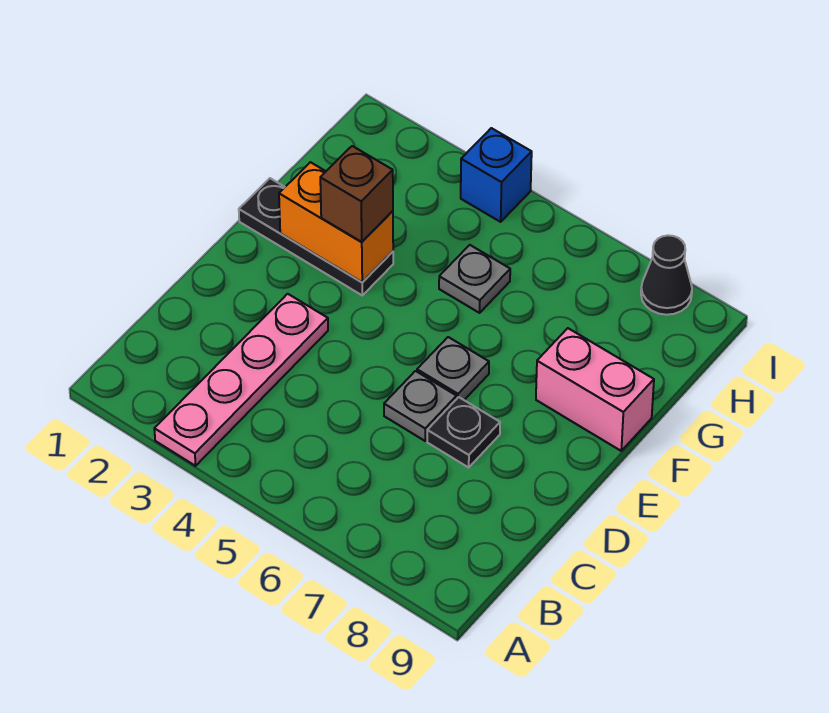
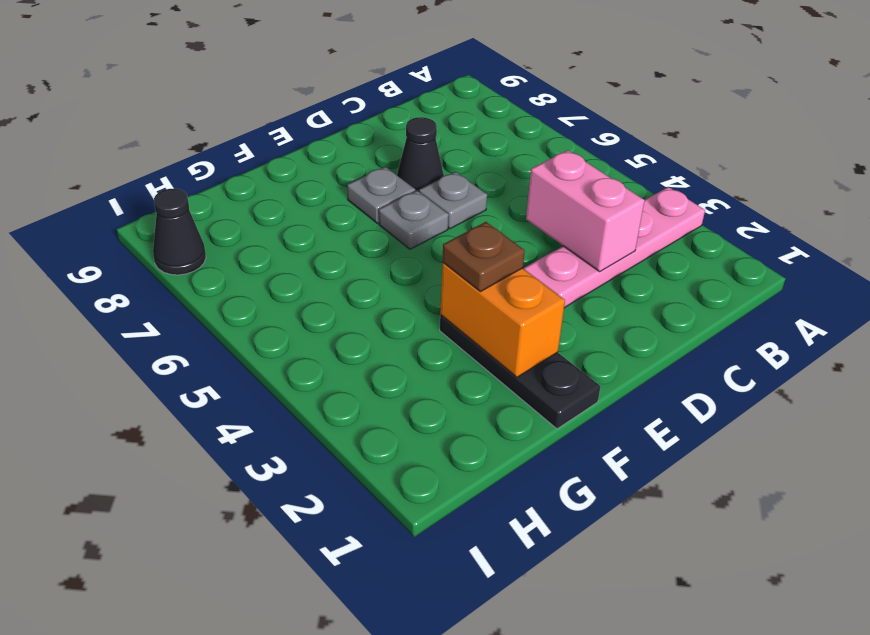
black plate D7 level 1 -> black cone D7 level 1
brown brick F3 level 3 -> brown plate F3 level 3
pink brick F8:F9 level 1 -> pink brick C3:C4 level 2
grey plate G5 level 1 -> grey plate E7 level 1
blue brick I4 level 1 -> none

